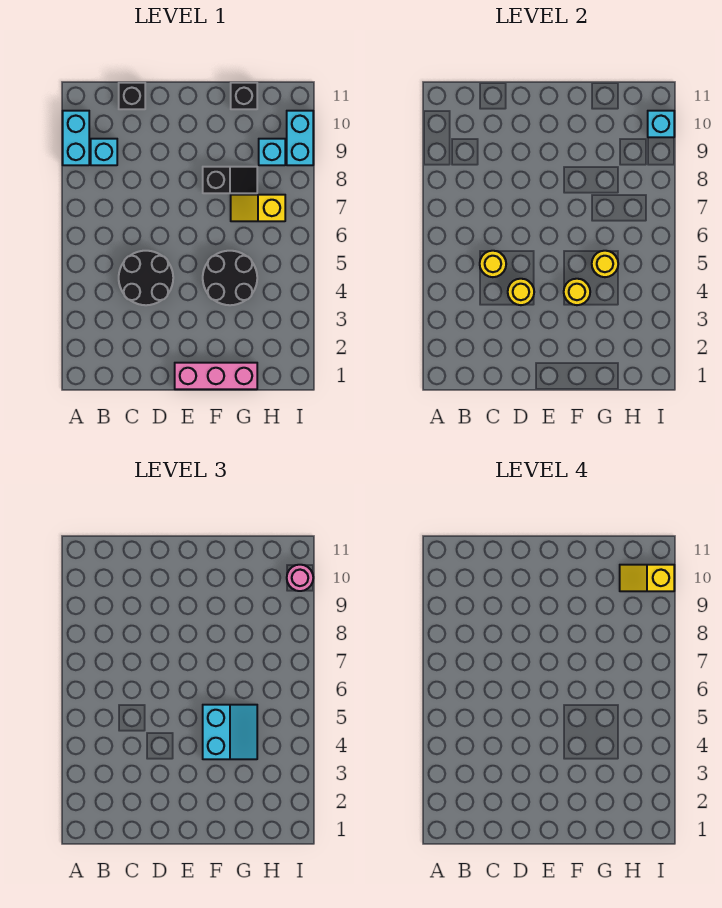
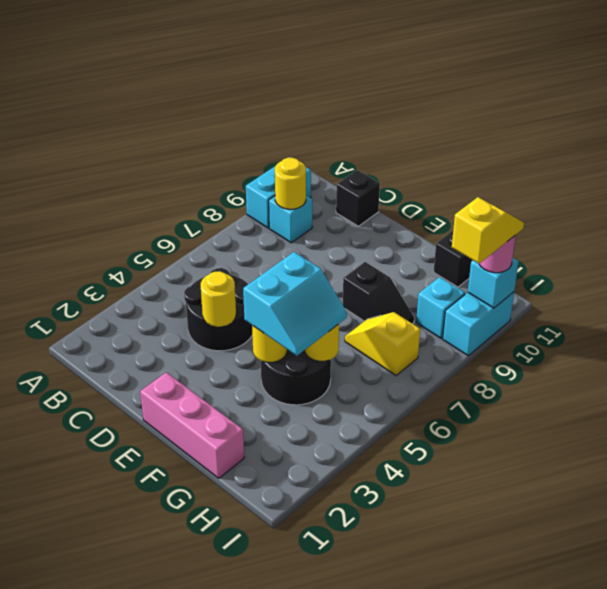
yellow round brick C5 level 2 -> yellow round brick B9 level 2
yellow slope H10:I10 level 4 top I -> yellow slope I9:I10 level 4 top 9

